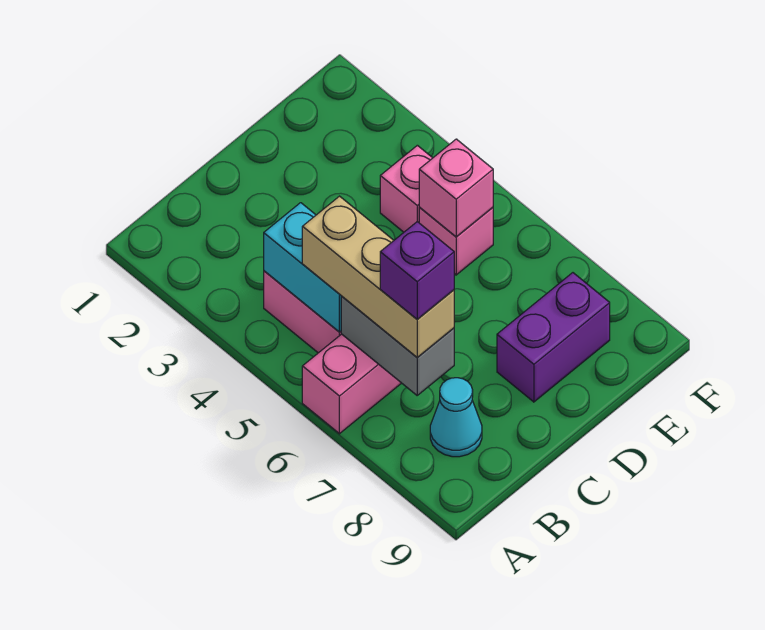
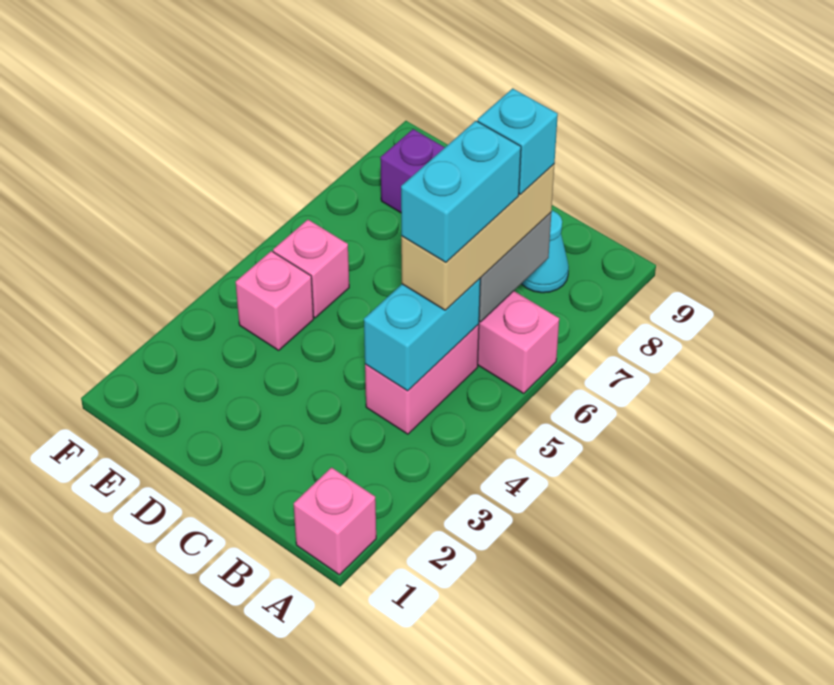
none -> cyan brick B5:B6 level 4
purple brick B7 level 4 -> cyan brick B7 level 4
pink brick E5 level 2 -> pink brick A1 level 1

